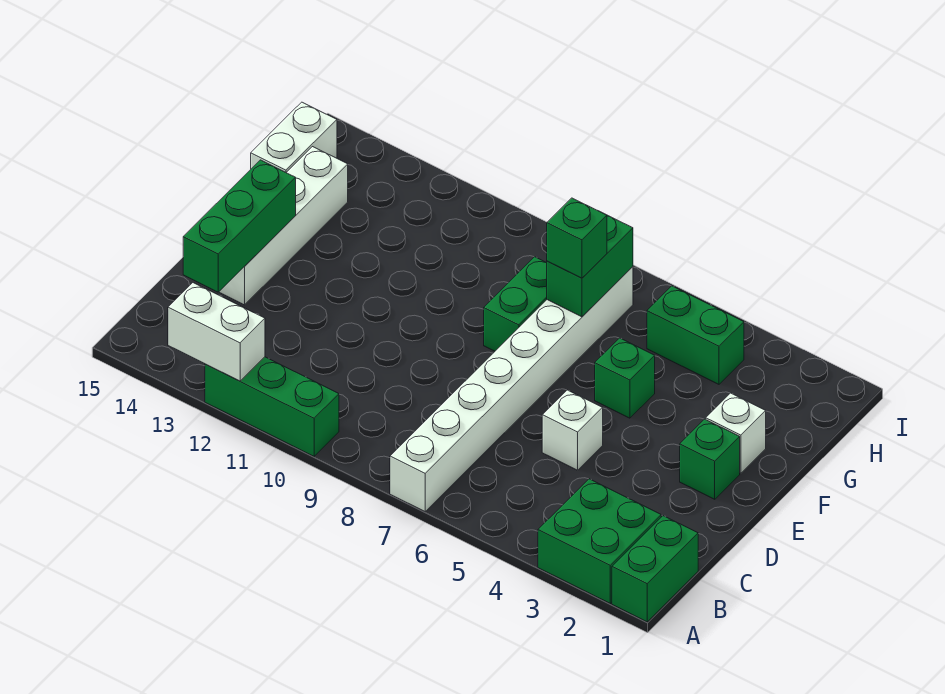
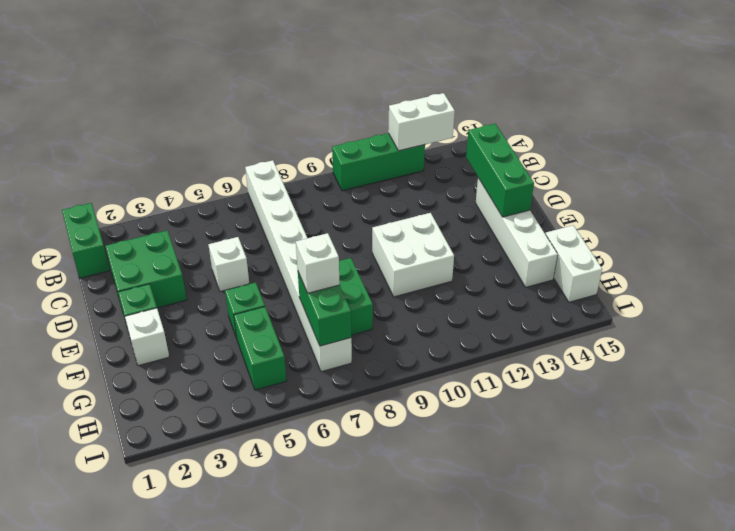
green brick A2:B3 level 1 -> green brick C2:D3 level 1
none -> white brick E10:F11 level 1
green brick G7 level 3 -> white brick G7 level 3
green brick H4:H5 level 1 -> green brick G5:H5 level 1

